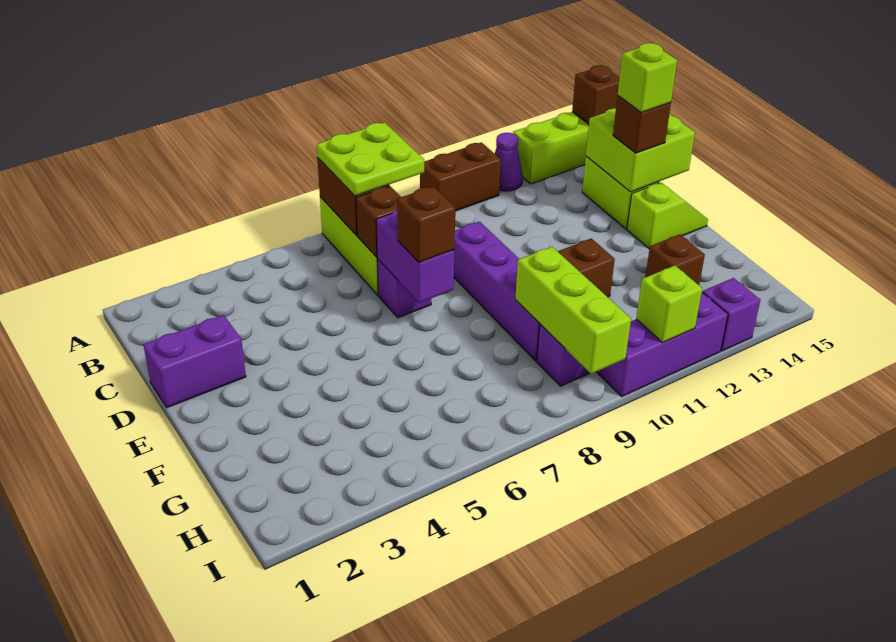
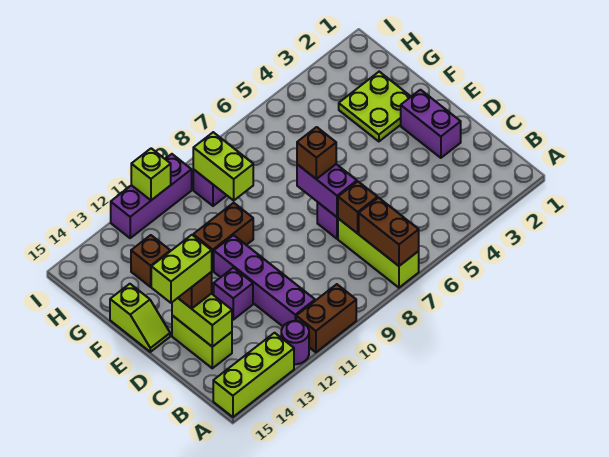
lime plate A7:B8 level 3 -> lime plate F2:G3 level 1
purple cone A12 level 1 -> purple round brick A12 level 1
brown brick A15 level 2 -> none
lime brick C14:D15 level 2 -> lime brick C14:D14 level 2
purple brick D1:D2 level 1 -> purple brick D2:E2 level 1
purple brick D9:G9 level 1 -> purple brick B11:E11 level 1
lime brick D14 level 4 -> lime brick D14:D15 level 4
lime slope E14:E15 level 1 top 14 -> lime slope E15:F15 level 1 top F
lime brick G9:I9 level 2 -> lime brick G9:H9 level 2
purple brick I13 level 1 -> purple brick D12 level 1

